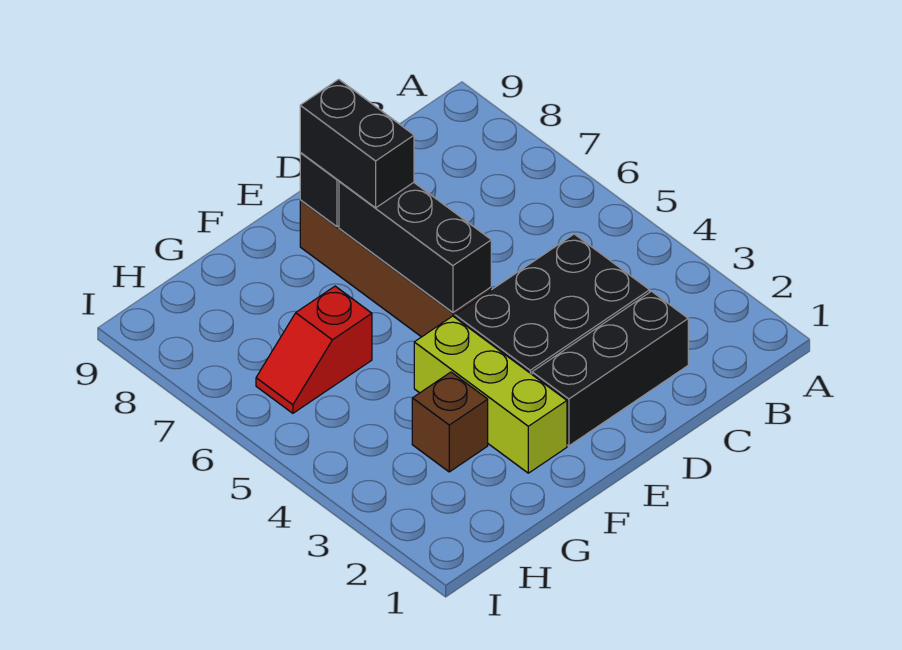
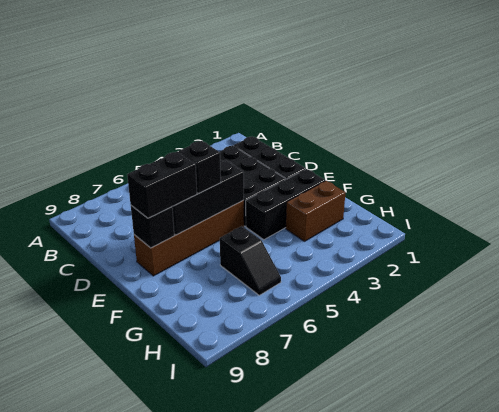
none -> black brick E6 level 3
lime brick F2:F4 level 1 -> black brick F2:F4 level 1
brown brick G3 level 1 -> brown brick G2:G3 level 1
red slope G6:H6 level 1 top G -> black slope G6:H6 level 1 top G

